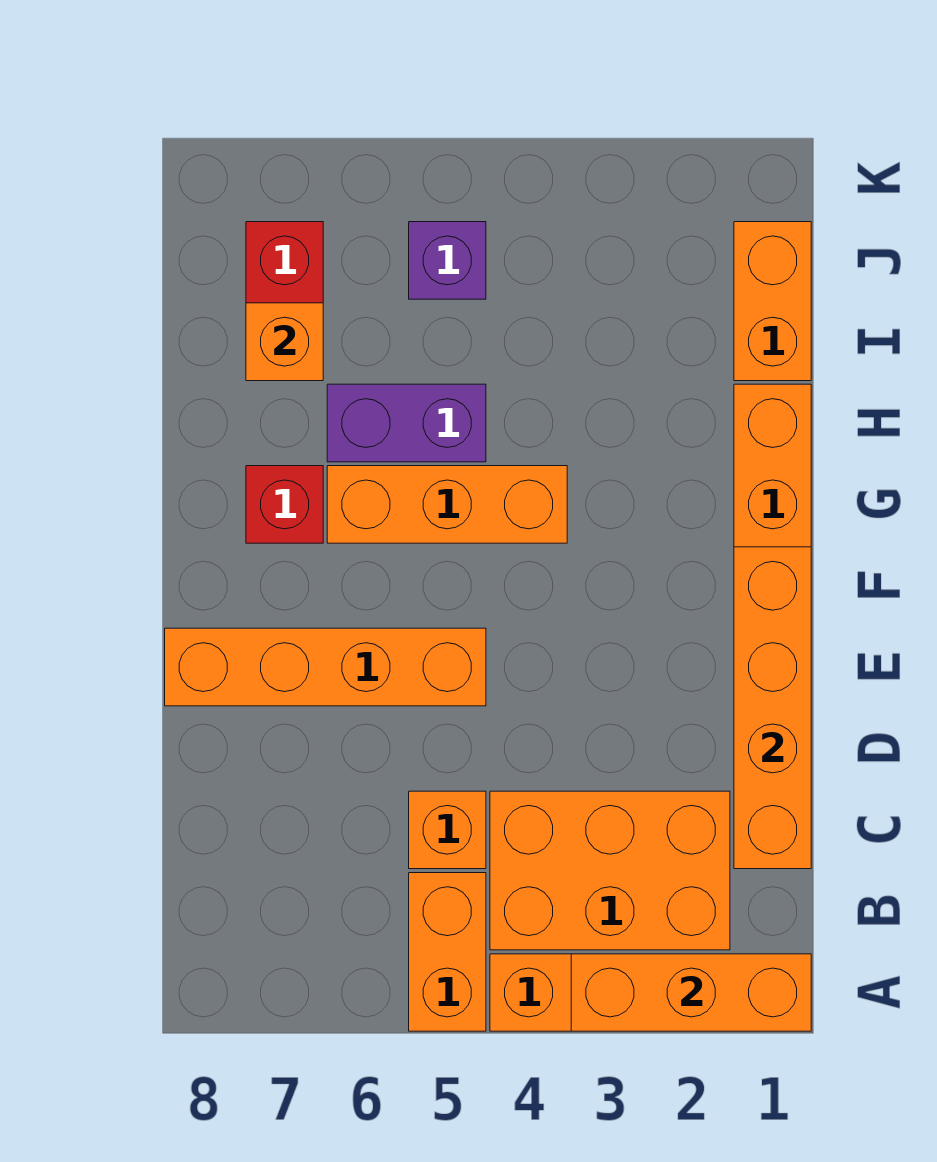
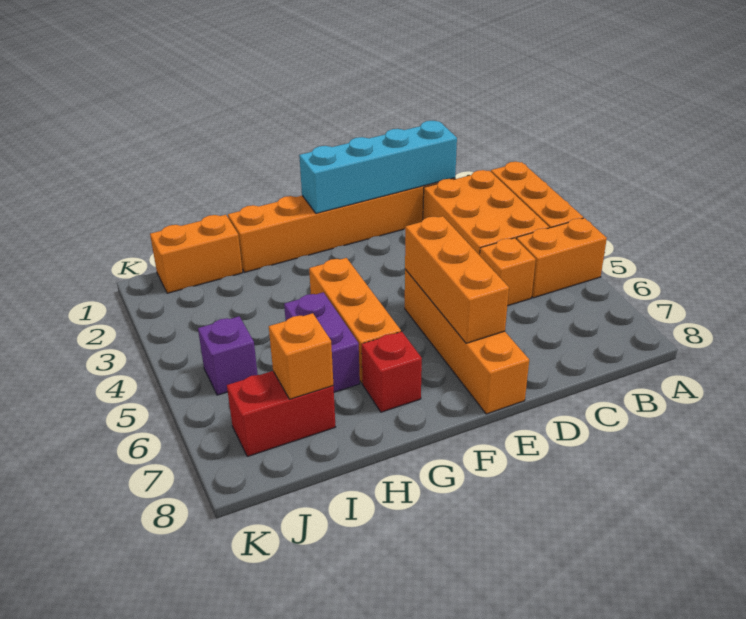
orange brick A1:A3 level 2 -> orange brick E5:E7 level 2
orange brick C1:F1 level 2 -> cyan brick C1:F1 level 2

